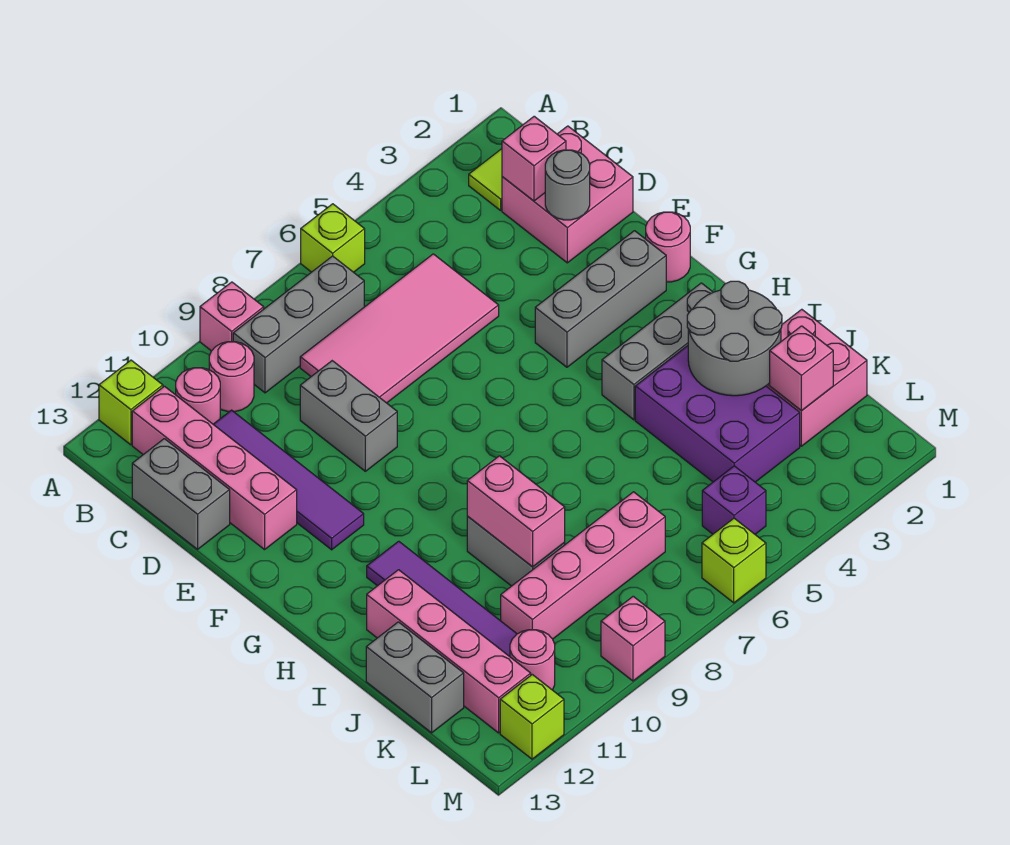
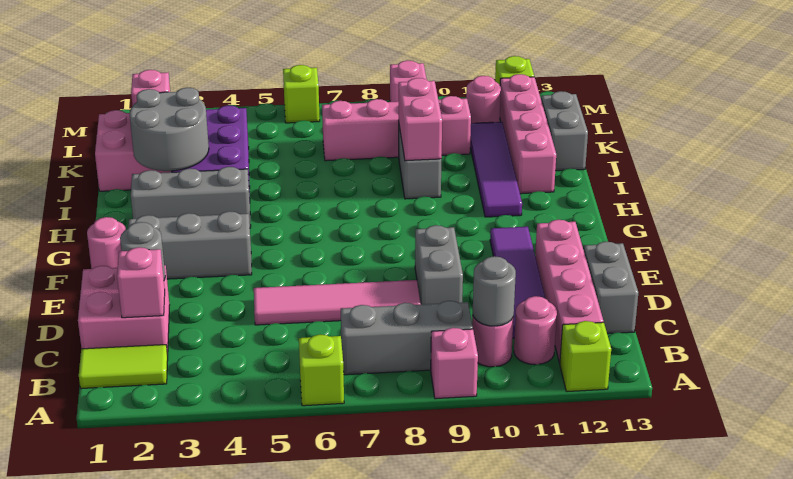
none -> grey round brick B10 level 2
pink tile C5:D8 level 1 -> pink tile D5:D8 level 1
purple brick L5 level 1 -> none

